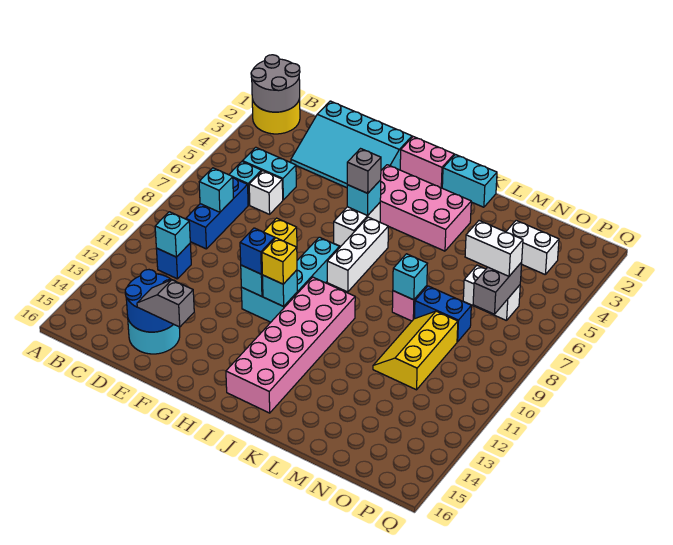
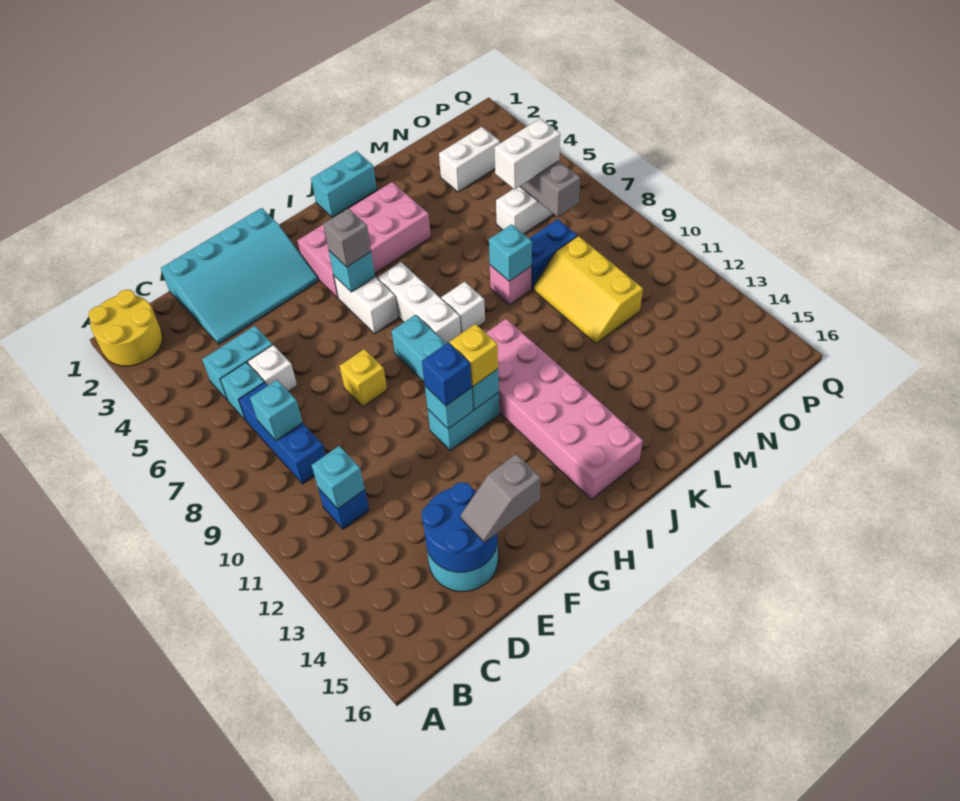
grey round brick A1:B2 level 2 -> none
pink brick H1:I1 level 1 -> none
none -> white brick J8 level 1

